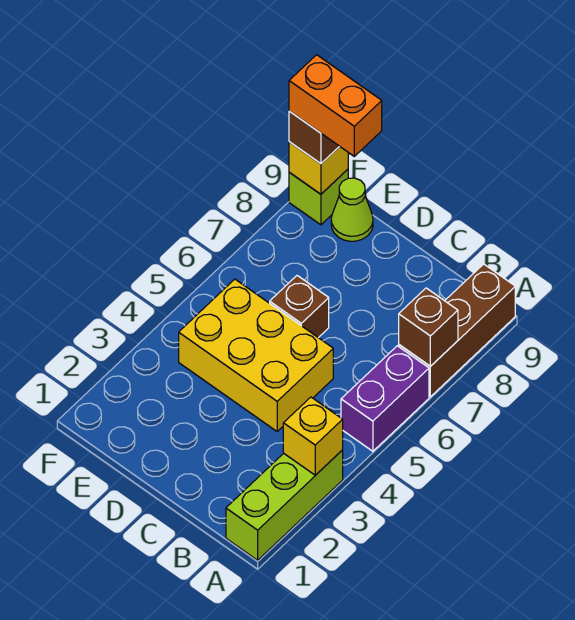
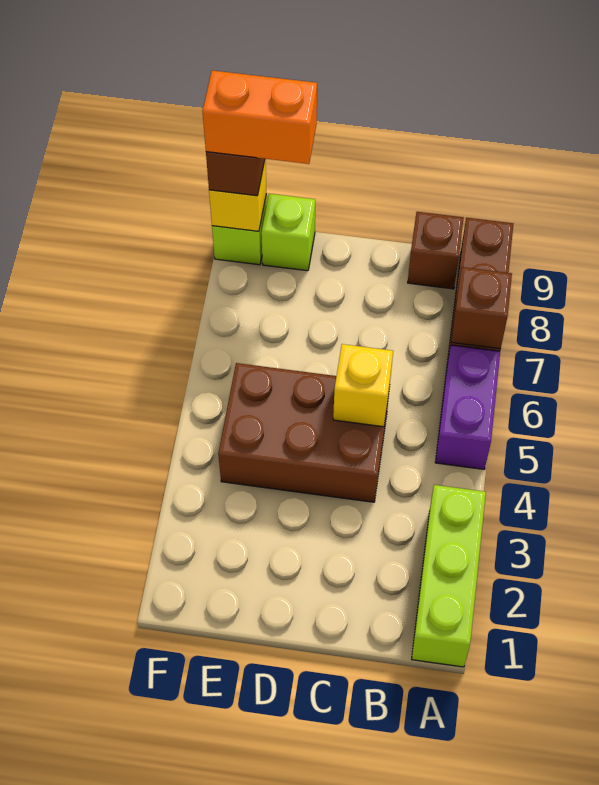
yellow brick A3 level 2 -> yellow brick C5 level 2
yellow brick C4:E5 level 1 -> brown brick C4:E5 level 1
brown brick D6 level 1 -> brown brick B9 level 1
lime cone E9 level 1 -> lime brick E9 level 1

